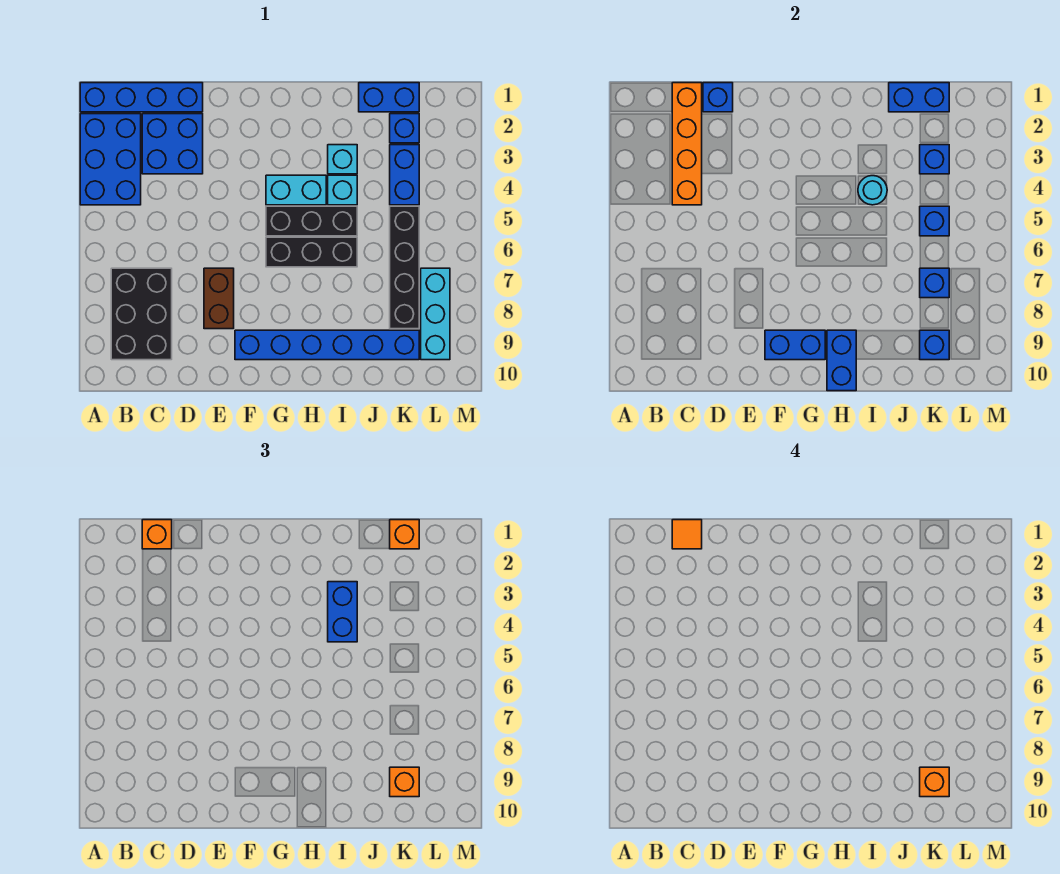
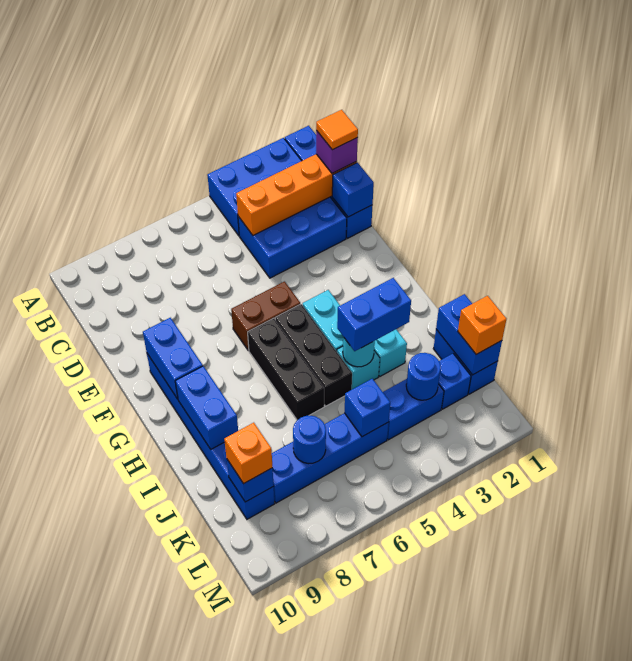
black brick B7:C9 level 1 -> none
orange brick C1 level 3 -> purple brick C1 level 3
blue brick C2:D3 level 1 -> blue brick C2:D4 level 1
brown brick E7:E8 level 1 -> brown brick F5:F6 level 1
blue brick H9:H10 level 2 -> blue brick H9:I9 level 2
blue brick K3 level 2 -> blue round brick K3 level 2
black brick K5:K8 level 1 -> blue brick K5:K8 level 1
blue brick K7 level 2 -> blue round brick K7 level 2
orange brick K9 level 4 -> none
cyan brick L7:L9 level 1 -> none

